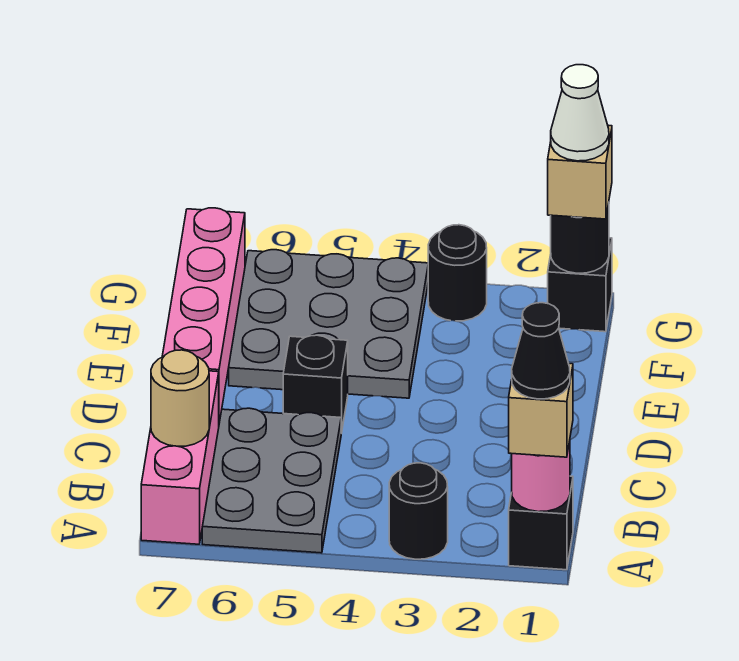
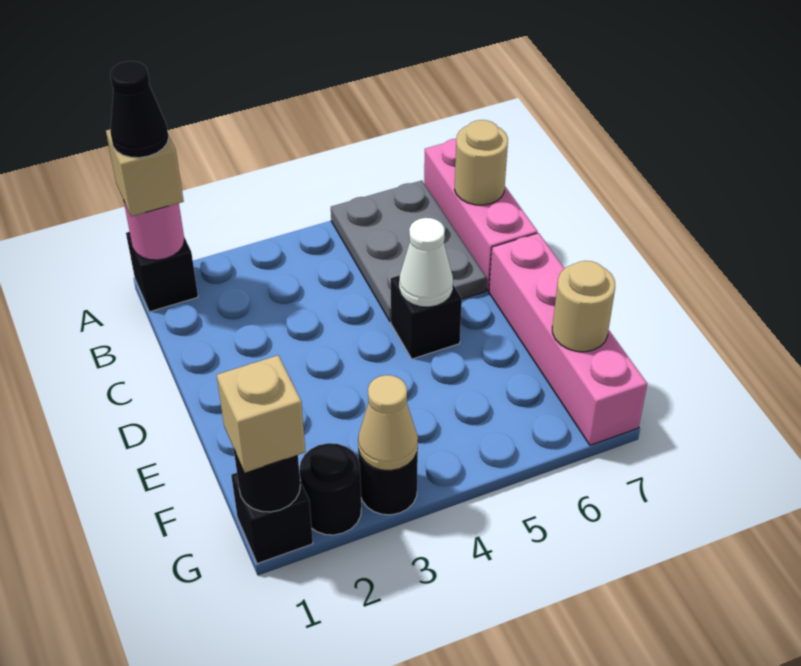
black round brick A3 level 1 -> black round brick G2 level 1
grey plate E4:G6 level 1 -> none
none -> tan round brick F7 level 2
white cone G1 level 4 -> white cone D5 level 2
none -> tan cone G3 level 2

